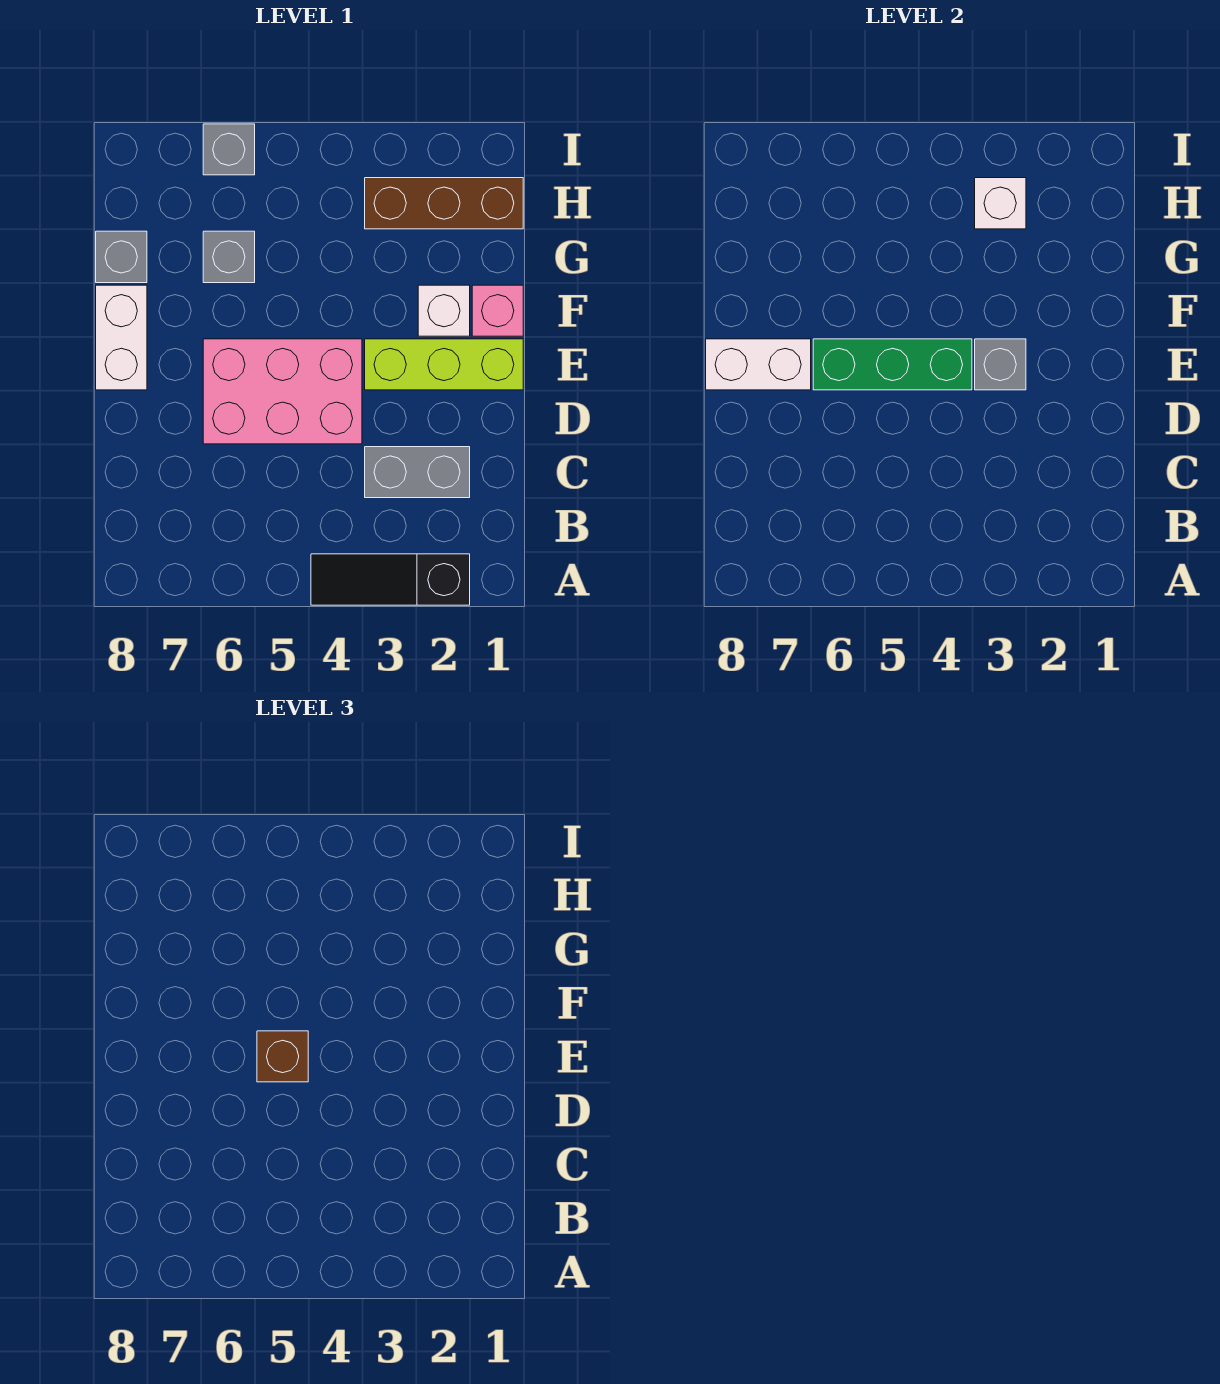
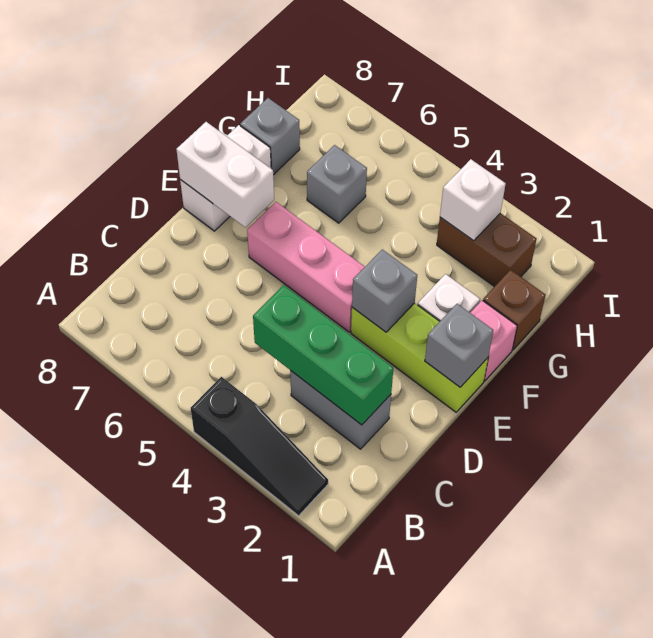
black slope A2:A4 level 1 top 2 -> black slope A2:A4 level 1 top 4
pink brick D4:E6 level 1 -> pink brick E4:E6 level 1
green brick E4:E6 level 2 -> green brick C2:C4 level 2
brown brick E5 level 3 -> brown brick G1 level 1
brown brick H1:H3 level 1 -> brown brick H2:H3 level 1
grey brick I6 level 1 -> grey brick E1 level 2

